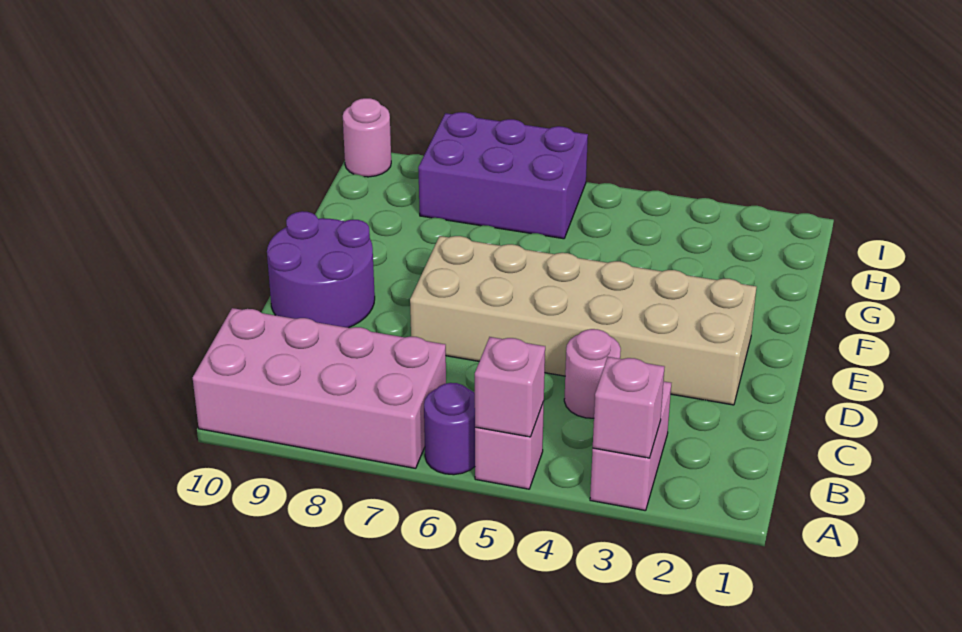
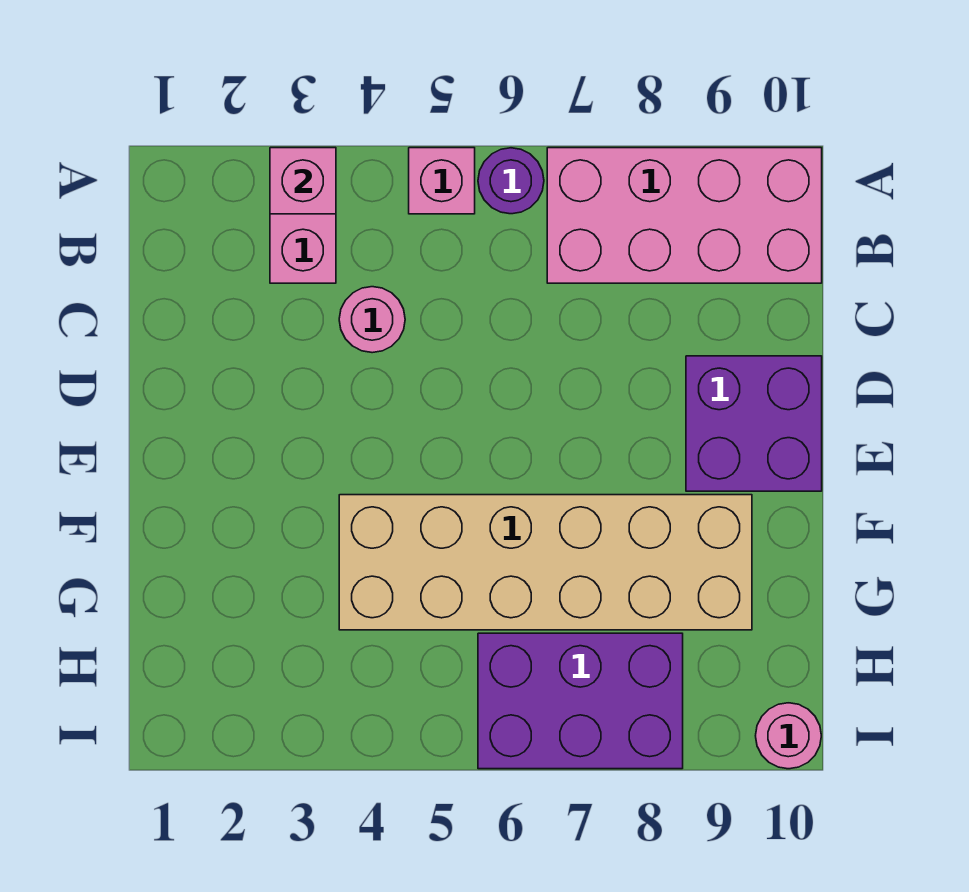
pink brick A5 level 2 -> none
tan brick D2:E7 level 1 -> tan brick F4:G9 level 1
purple round brick D9:E10 level 1 -> purple brick D9:E10 level 1

